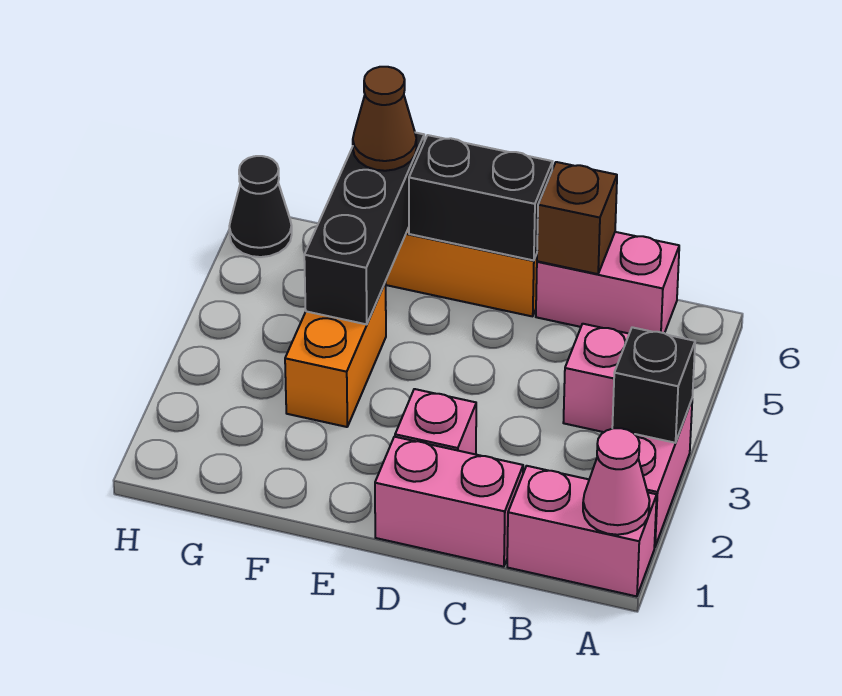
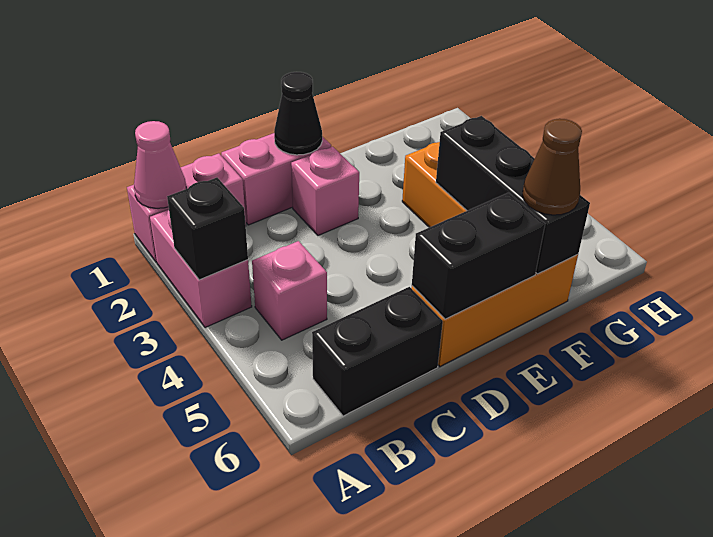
pink brick B6:C6 level 1 -> black brick B6:C6 level 1
brown brick C6 level 2 -> none
black cone H6 level 1 -> black cone D1 level 2

